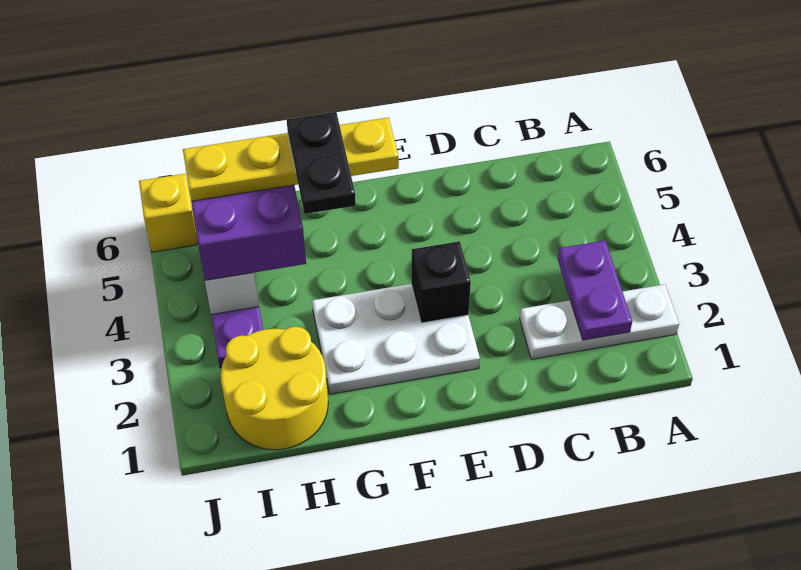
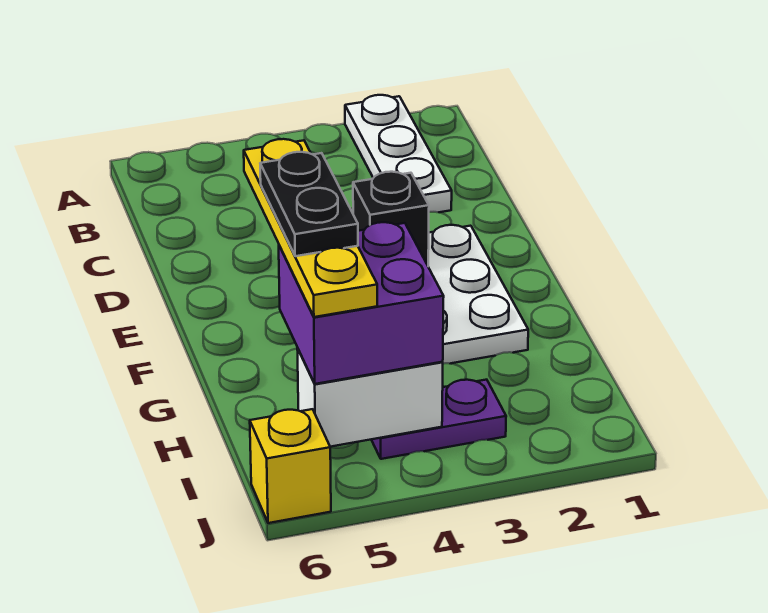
purple plate B2:B3 level 2 -> none
black plate G4:G5 level 5 -> black plate G5:H5 level 5
yellow round brick H1:I2 level 1 -> none

